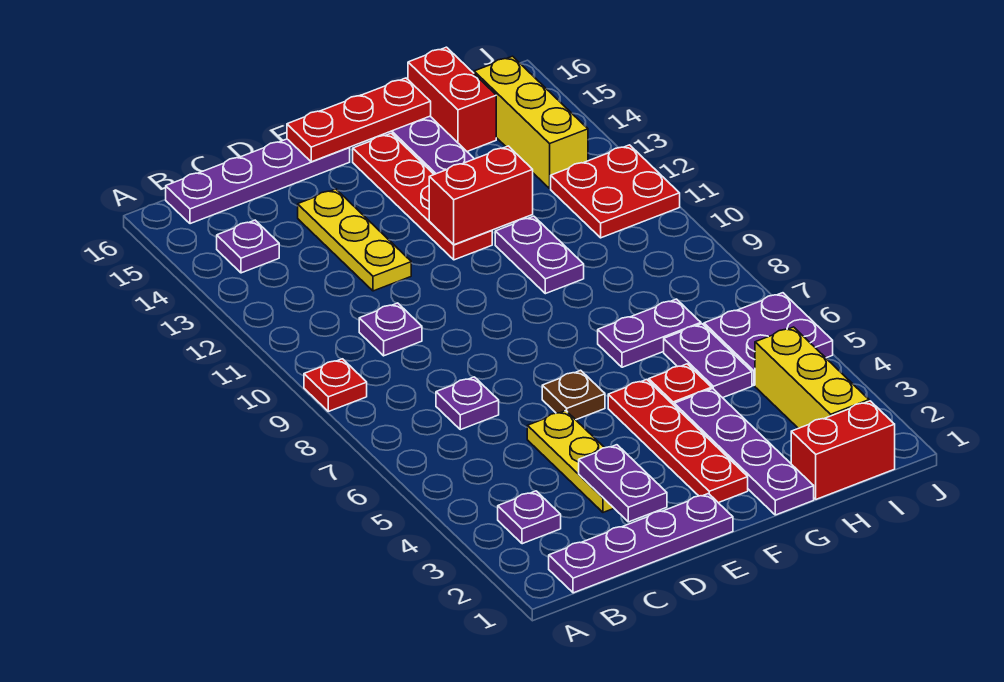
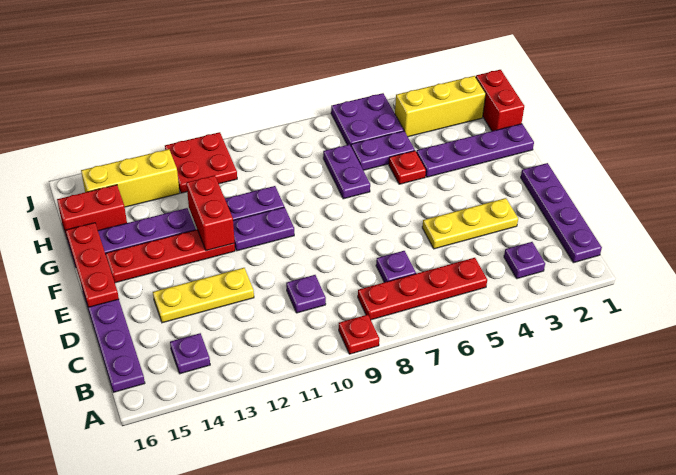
purple plate D2:D3 level 2 -> purple plate F10:F11 level 1
brown plate E6 level 1 -> none
red plate F2:F5 level 1 -> red plate B5:B8 level 1

